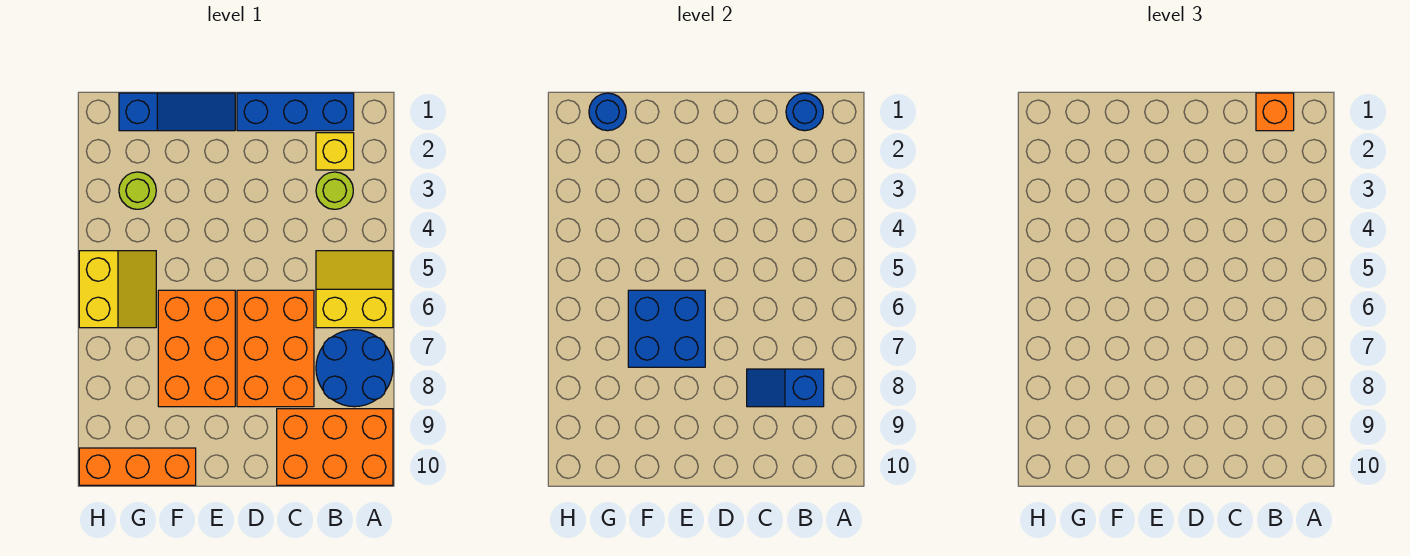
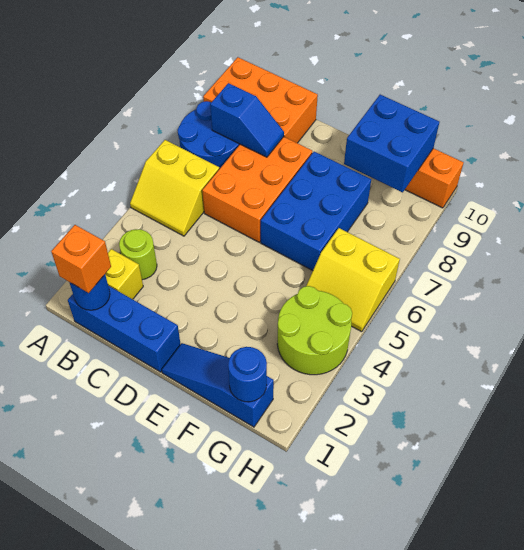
orange brick E6:F8 level 1 -> blue brick E6:F8 level 1
blue brick E6:F7 level 2 -> blue brick F9:G10 level 2
lime round brick G3 level 1 -> lime round brick G3:H4 level 1
yellow slope G5:H6 level 1 top H -> yellow slope G5:H6 level 1 top 6

